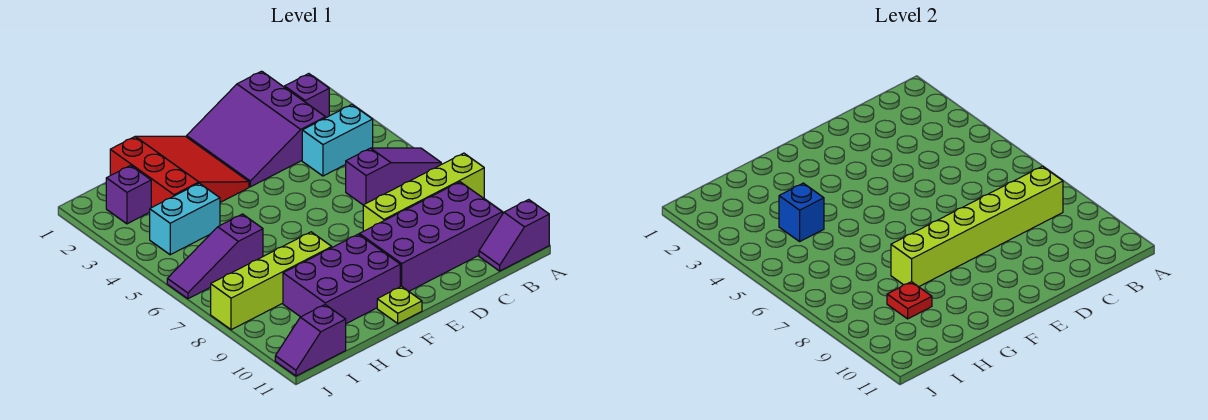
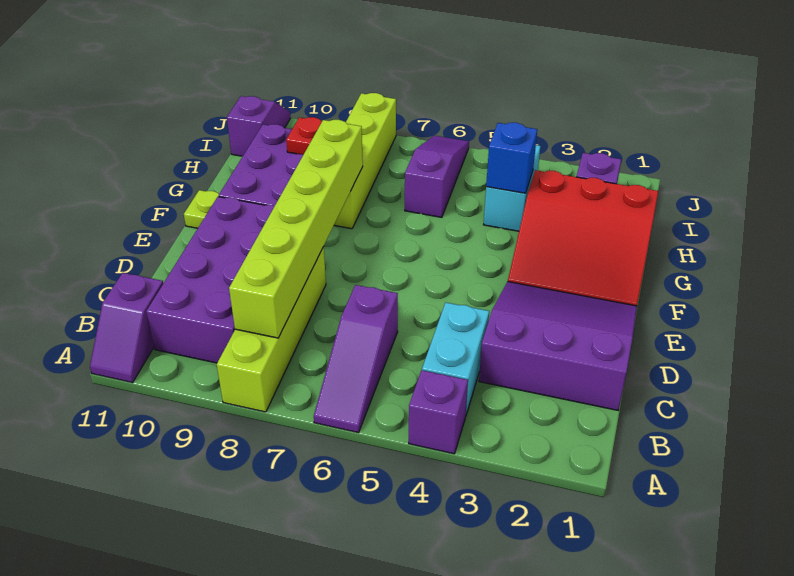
purple slope A11:B11 level 1 top A -> purple slope A11:B11 level 1 top B
purple brick B2 level 1 -> purple brick A4 level 1

